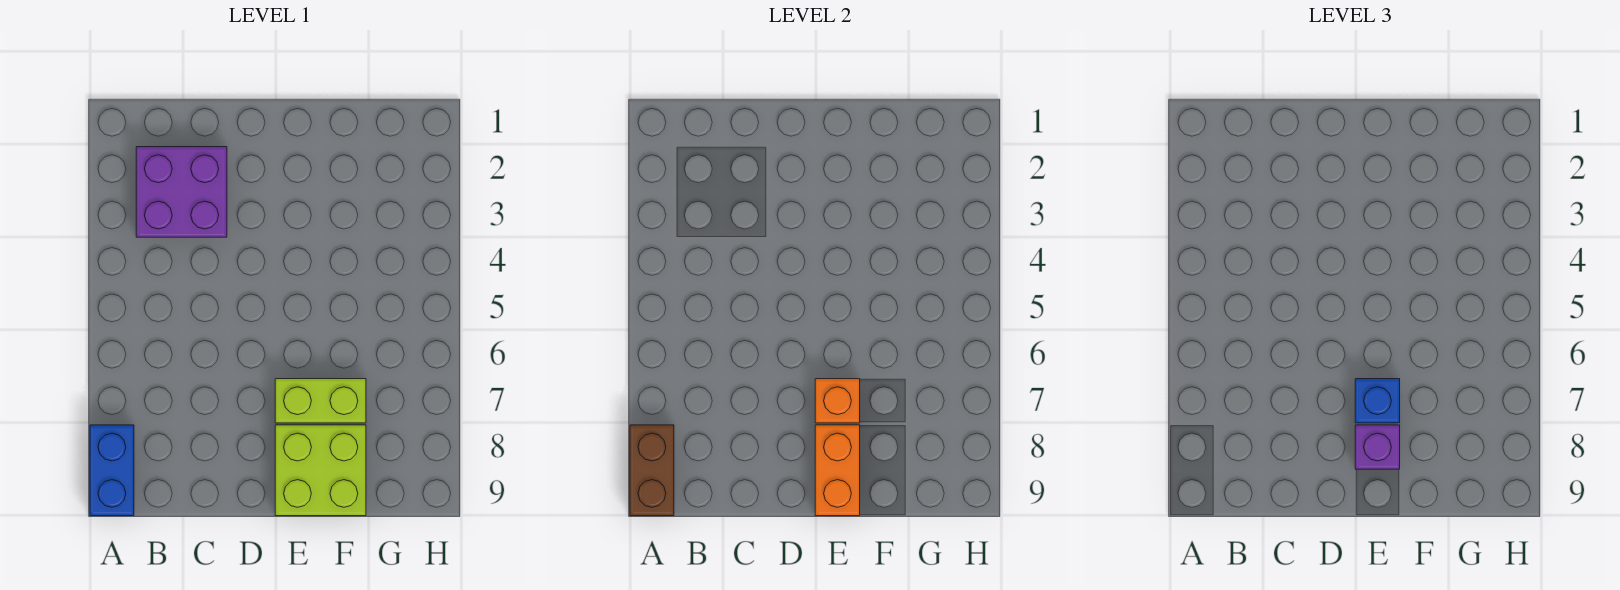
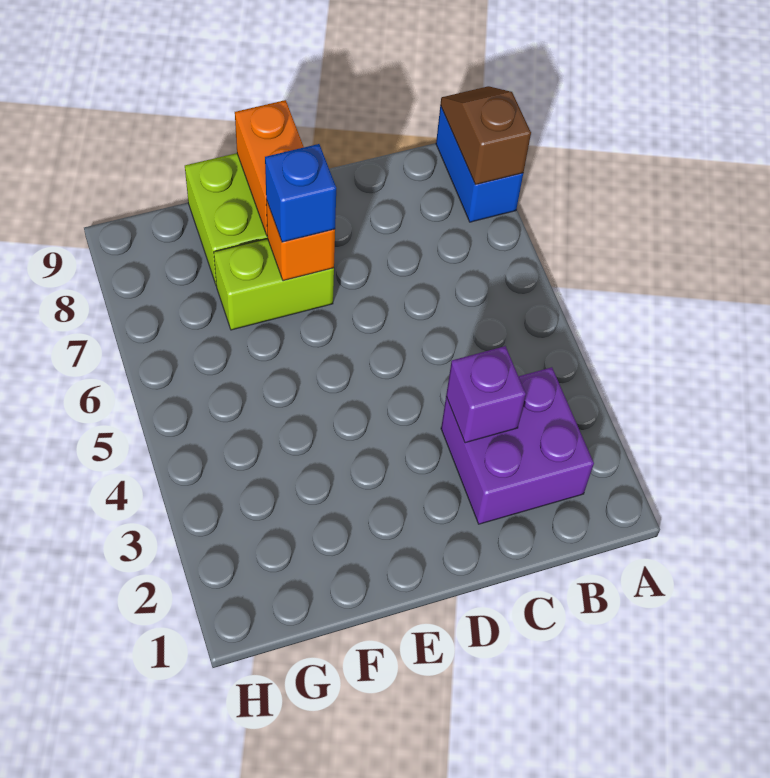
brown brick A8:A9 level 2 -> brown slope A8:A9 level 2 top 8
purple brick E8 level 3 -> purple brick C3 level 2

